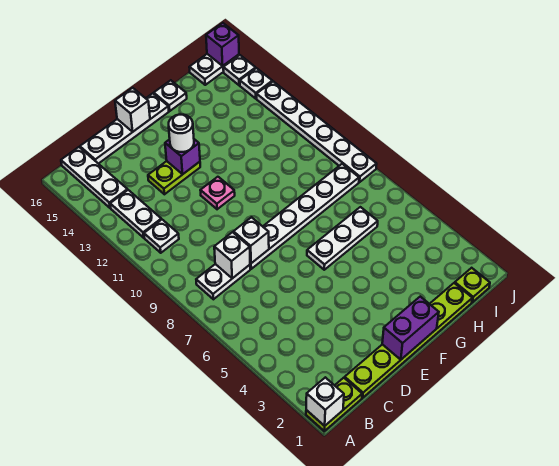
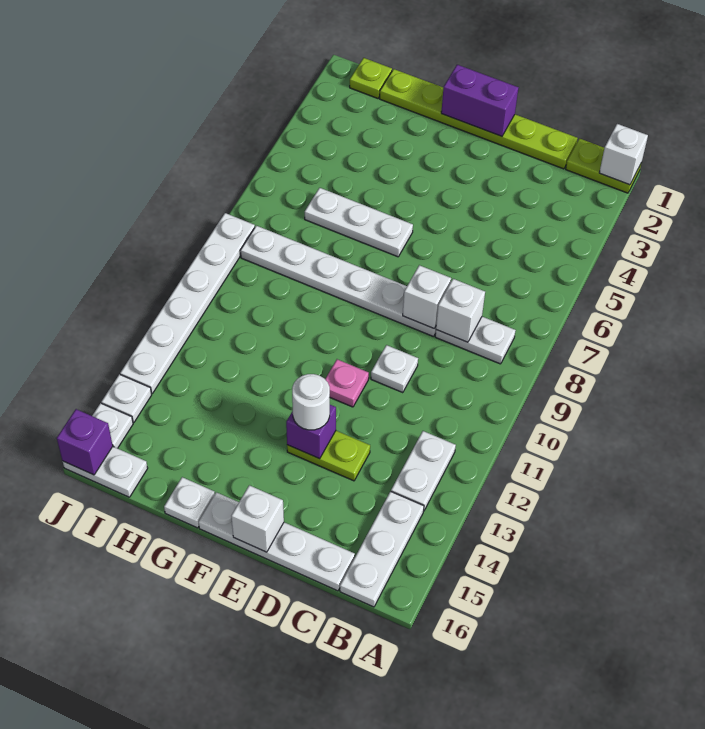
white plate B11 level 1 -> white plate D10 level 1

